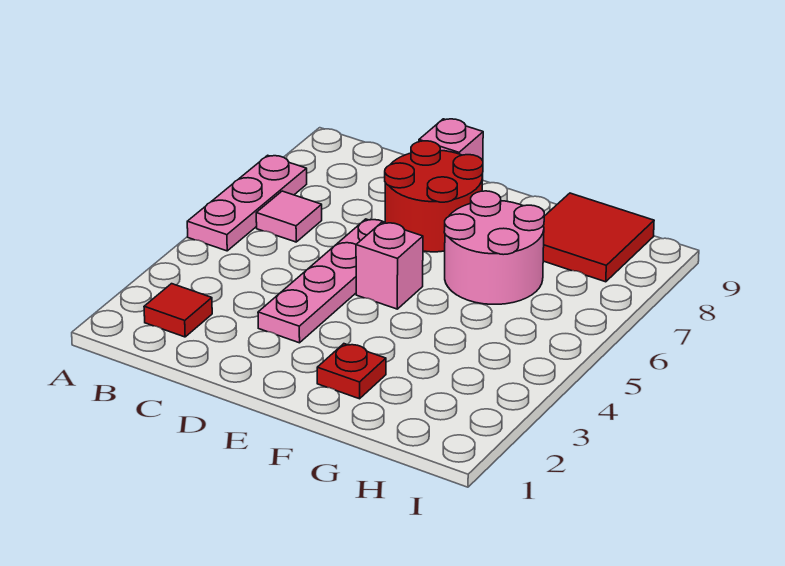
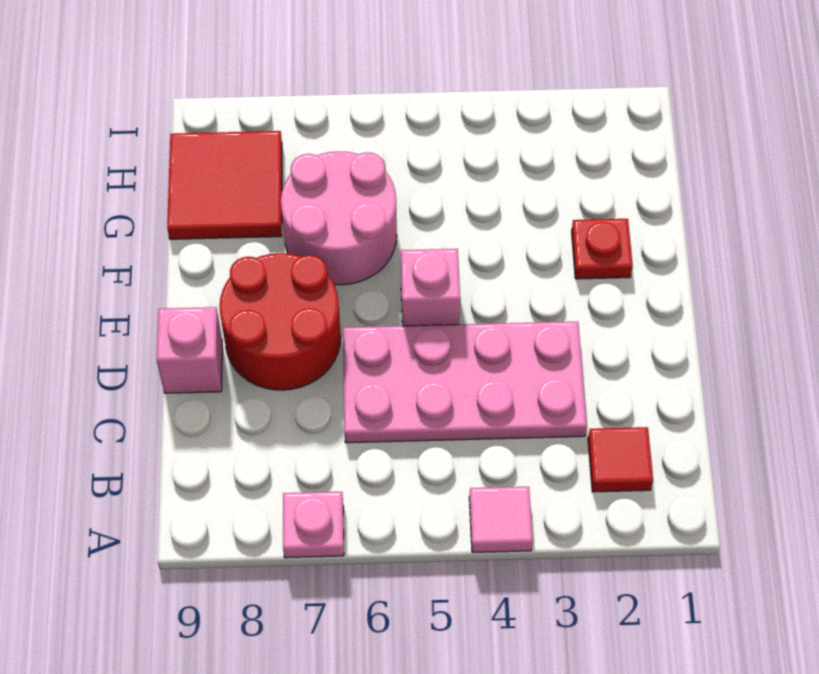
pink plate A5:A7 level 1 -> pink plate A7 level 1
pink tile B6 level 1 -> pink tile A4 level 1
pink plate D3:D6 level 1 -> pink plate C3:D6 level 1

